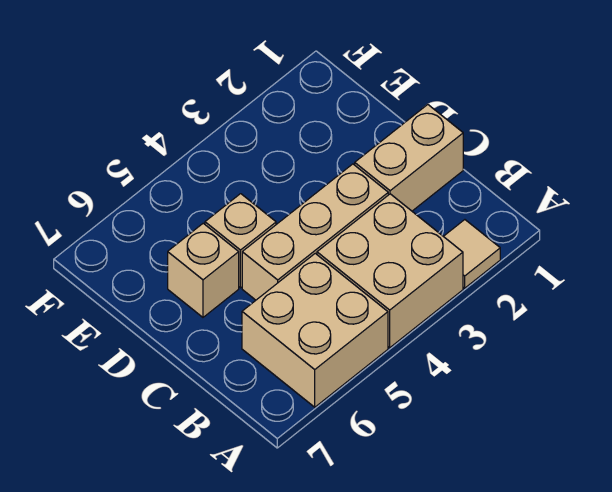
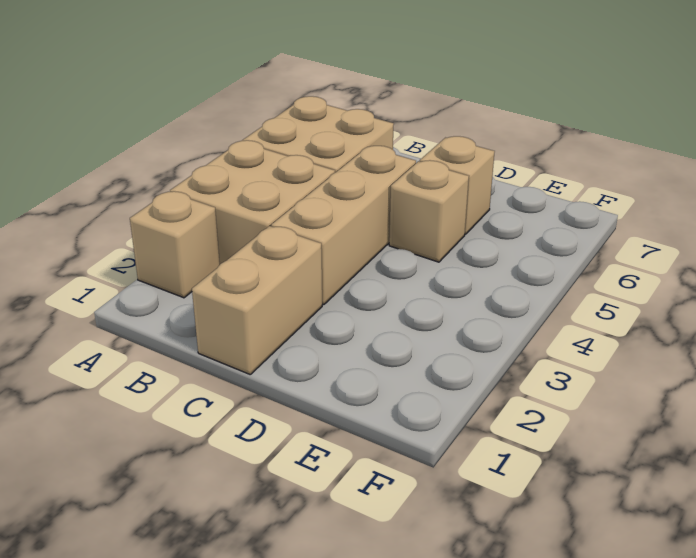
tan tile A2 level 1 -> tan brick A2 level 1

